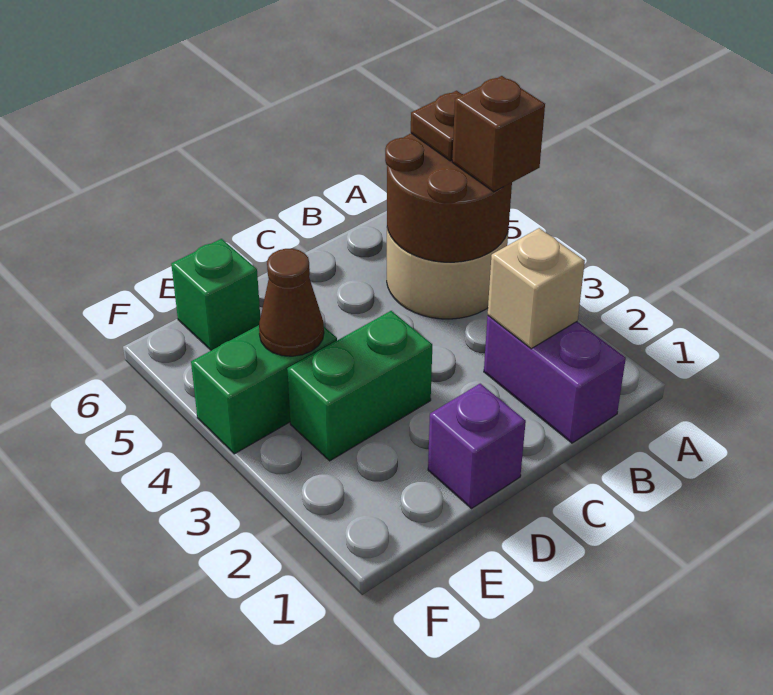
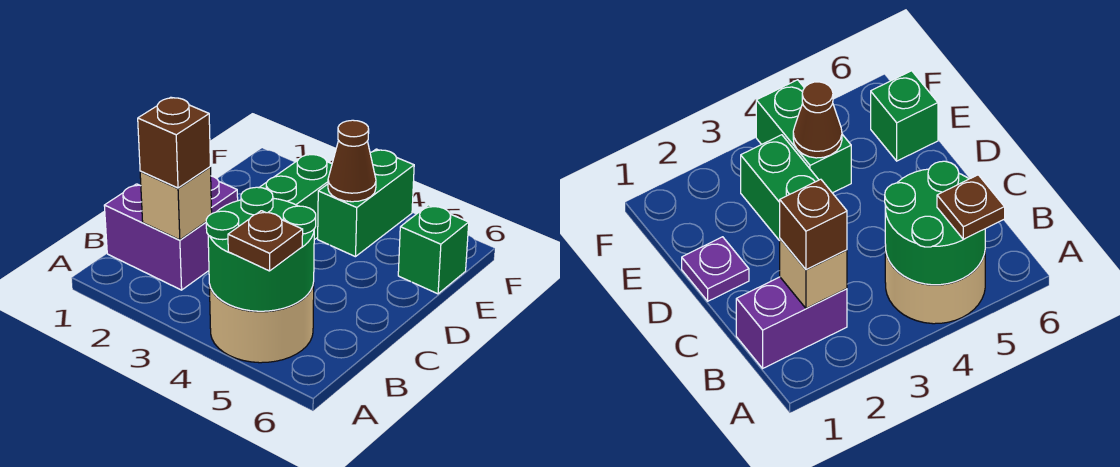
brown round brick A4:B5 level 2 -> green round brick A4:B5 level 2
brown brick A4 level 3 -> brown brick B2 level 3
purple brick D1 level 1 -> purple plate D1 level 1

